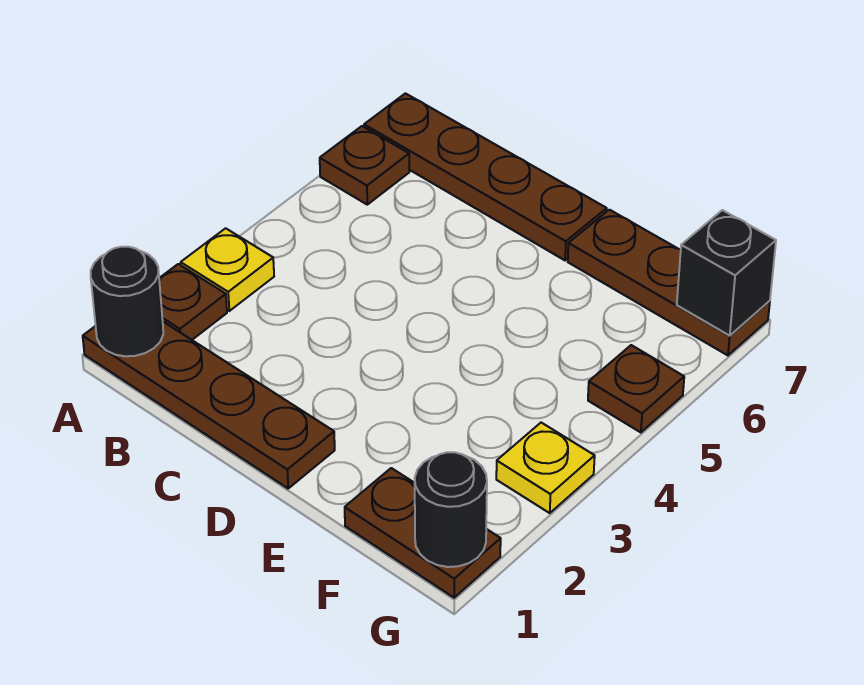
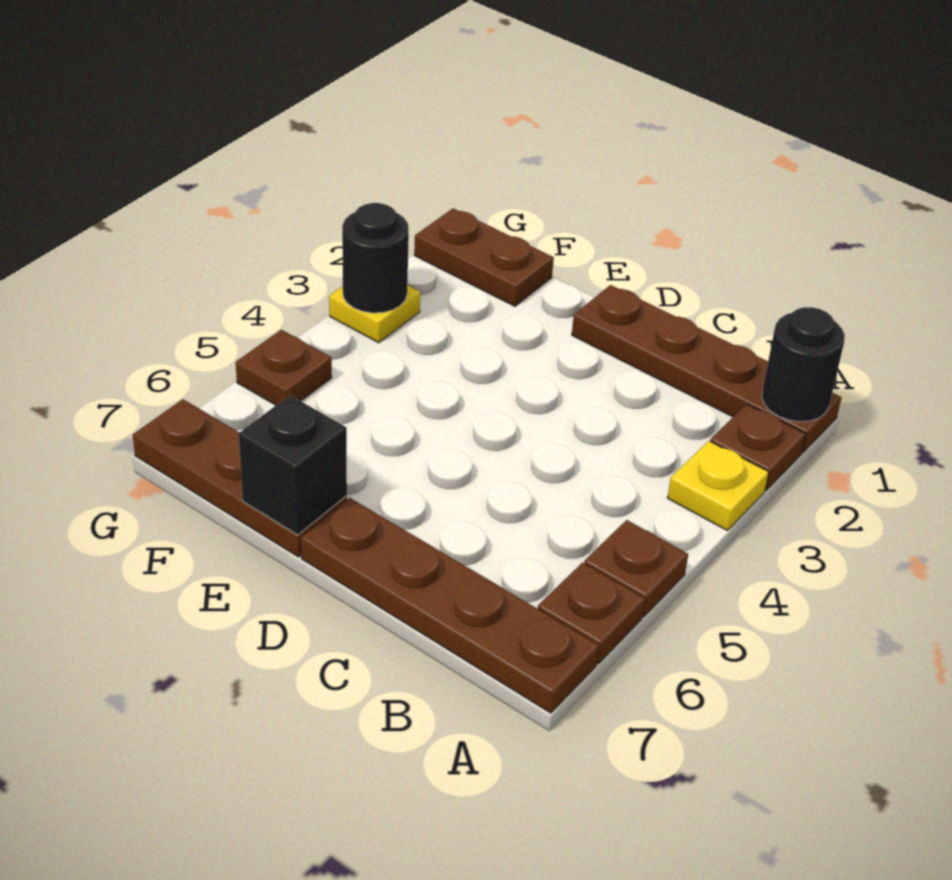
none -> brown plate A5 level 1
black round brick G1 level 2 -> black round brick G3 level 2
black brick G7 level 2 -> black brick E7 level 2

